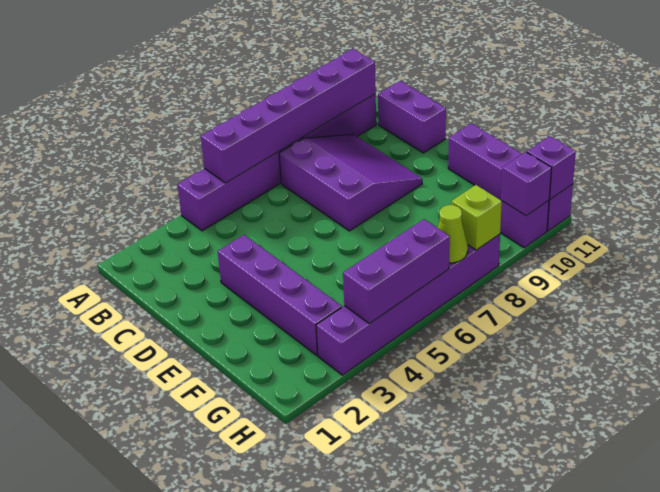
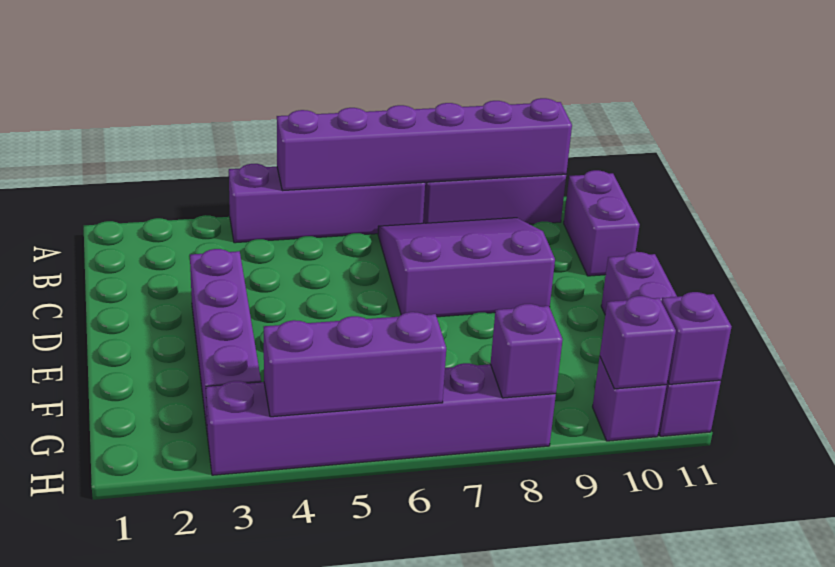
purple slope B7:D9 level 1 top 7 -> purple slope B7:D9 level 1 top D
lime cone H7 level 2 -> none
lime brick H8 level 2 -> purple brick H8 level 2

